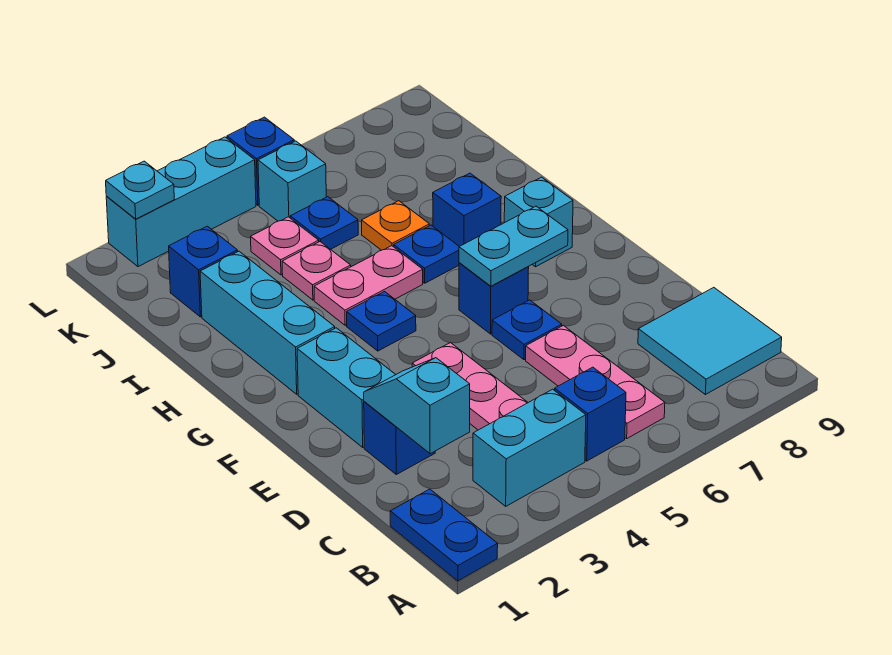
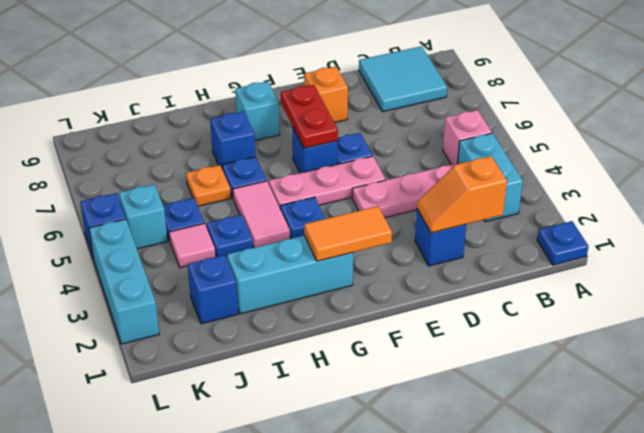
blue plate A1:B1 level 1 -> blue plate A1 level 1
blue brick B5 level 1 -> pink brick B5 level 1
pink plate B6:D6 level 1 -> pink plate E5:G5 level 1
cyan slope C2:D2 level 2 top C -> orange slope C2:D2 level 2 top C
cyan brick E2:F2 level 1 -> none
none -> orange brick E8 level 1
none -> orange tile F2:G2 level 2
cyan plate F6:F7 level 2 -> red plate F6:F7 level 2
pink plate H4:H5 level 1 -> pink tile H4:H5 level 1
pink plate I4 level 1 -> blue plate I4 level 1
pink plate J4 level 1 -> pink tile J4 level 1
cyan plate L2 level 2 -> none

